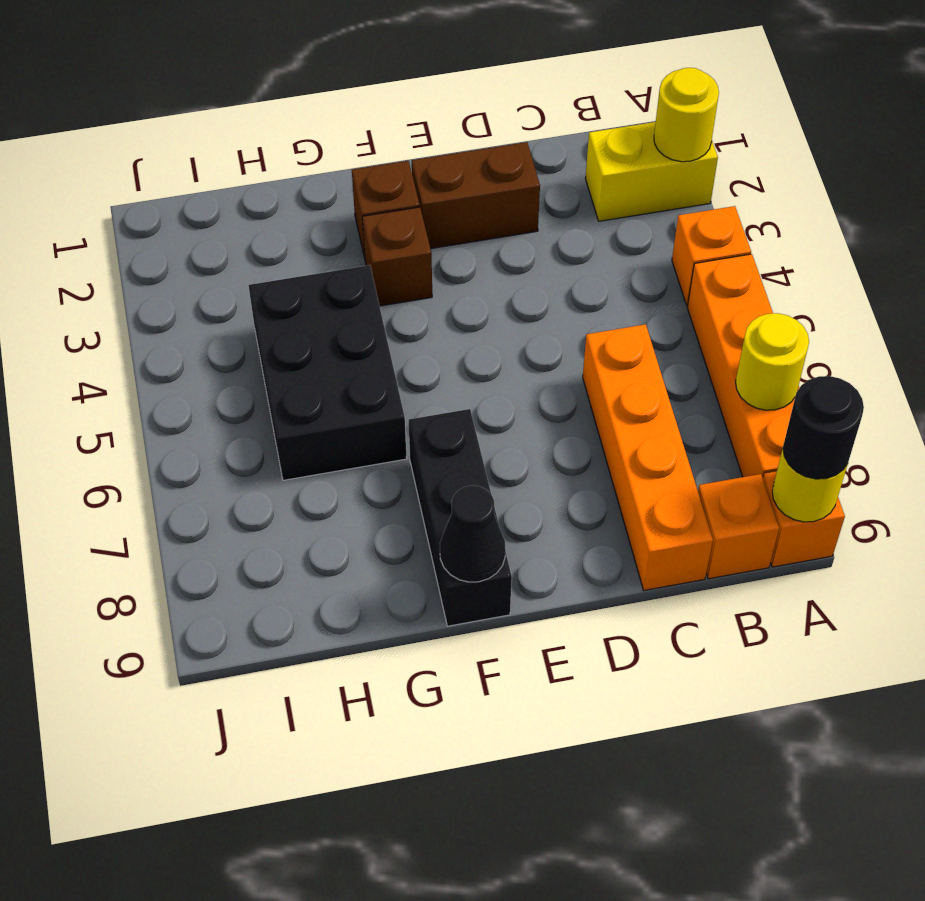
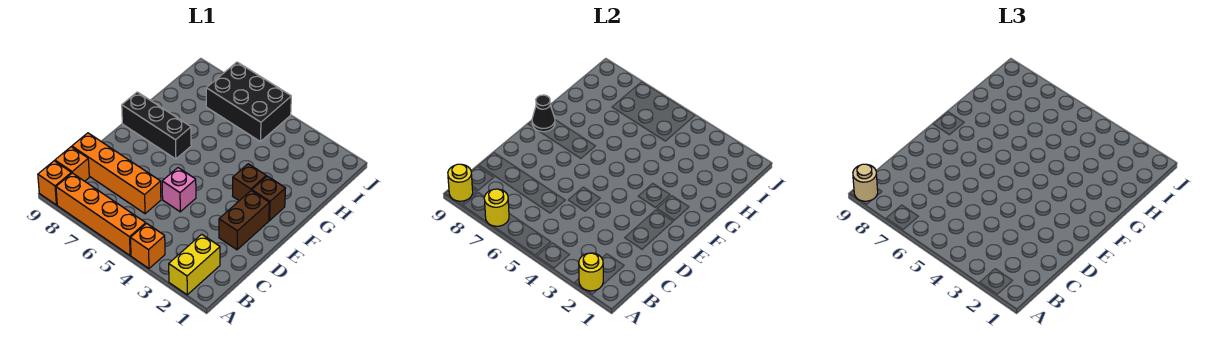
black round brick A9 level 3 -> tan round brick A9 level 3
none -> pink brick D5 level 1
black brick G4:H6 level 1 -> black brick I5:J7 level 1

